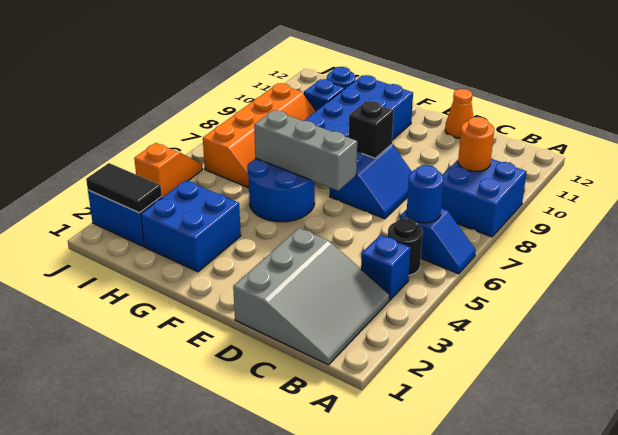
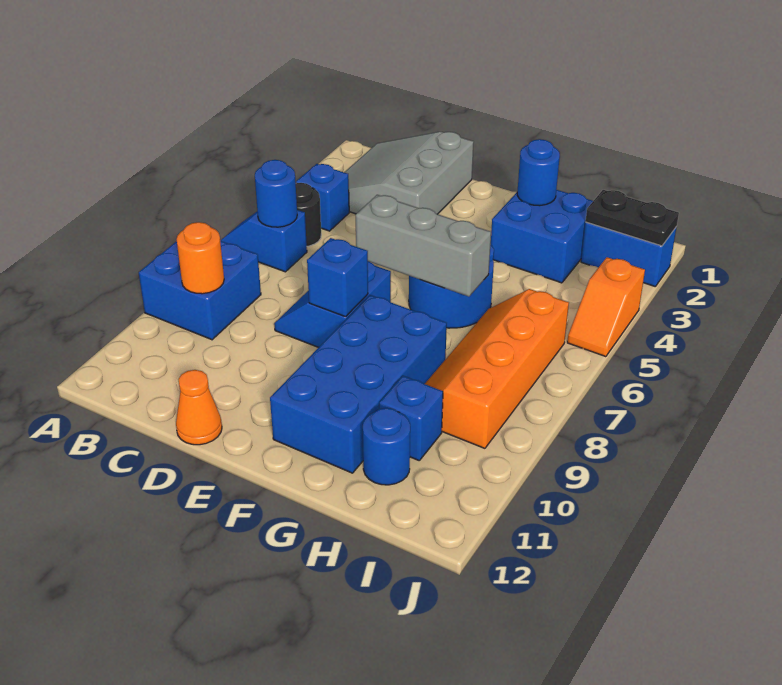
black brick E8 level 2 -> blue brick E8 level 2
none -> blue round brick G2 level 2
black tile I2:J2 level 2 -> black plate I2:J2 level 2

